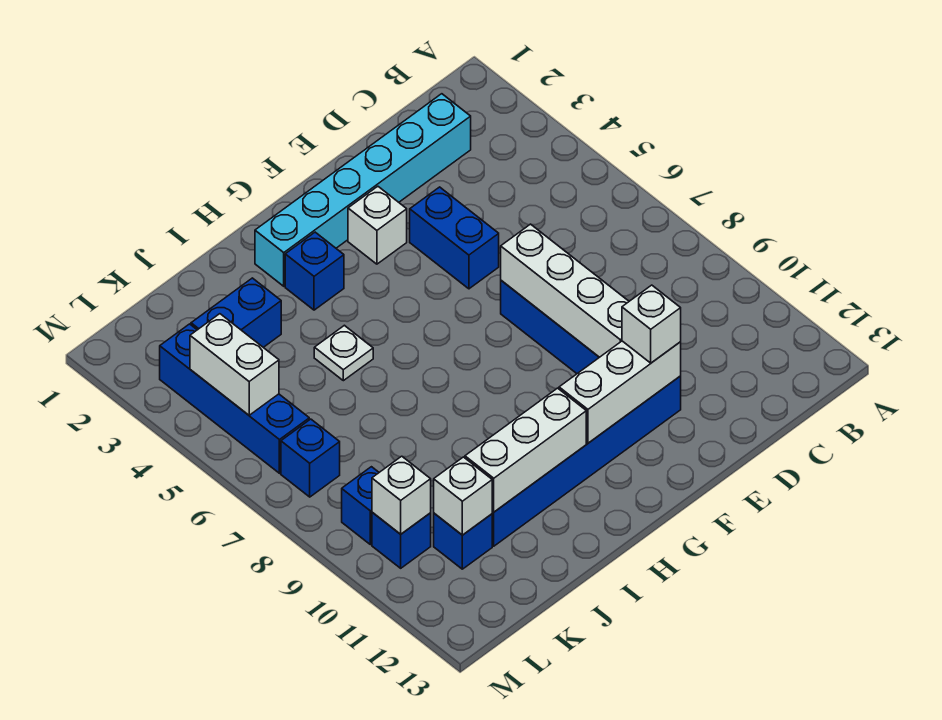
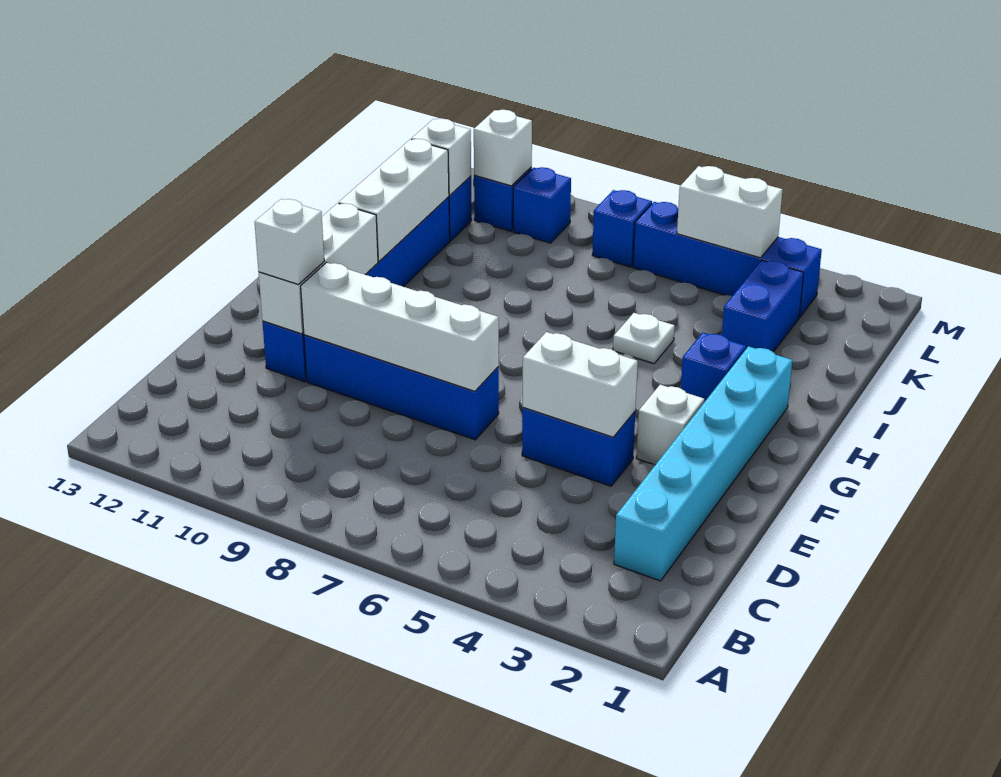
none -> white brick E4:E5 level 2

